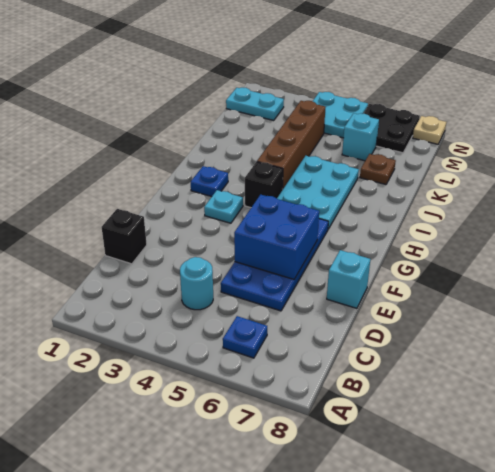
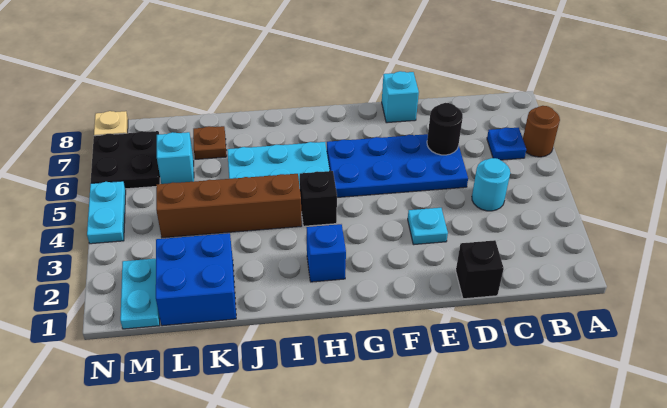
none -> brown round brick A6 level 1
none -> black round brick D6 level 2
blue brick E5:F6 level 2 -> blue brick K1:L2 level 1
cyan plate G3 level 1 -> cyan plate E3 level 1
blue plate H2 level 1 -> blue brick H2 level 1
cyan plate M4:N5 level 1 -> cyan plate N4:N5 level 1

